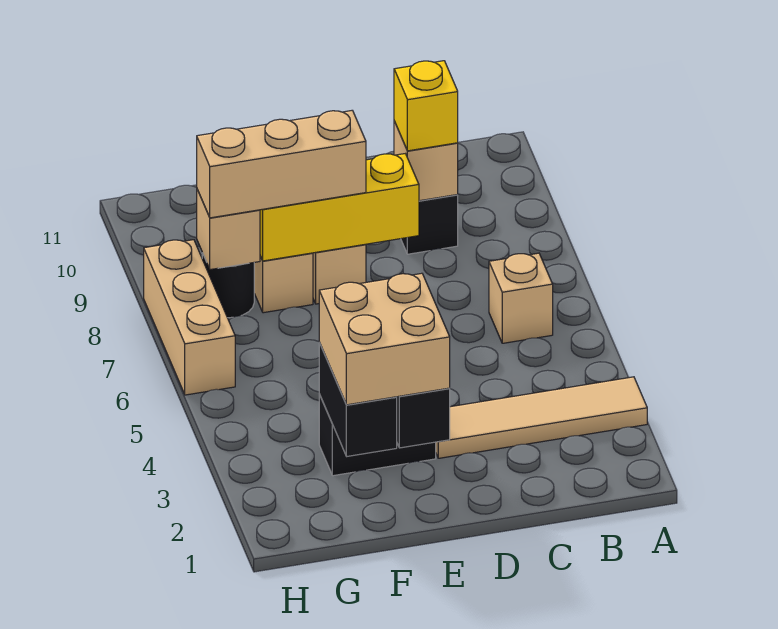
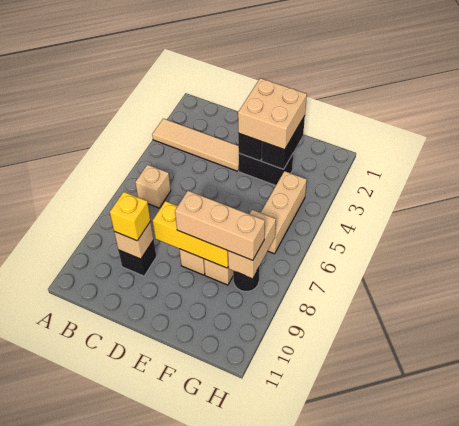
tan brick G8 level 2 -> tan brick G7:G8 level 2
tan brick H6:H8 level 1 -> tan brick G4:G6 level 1

